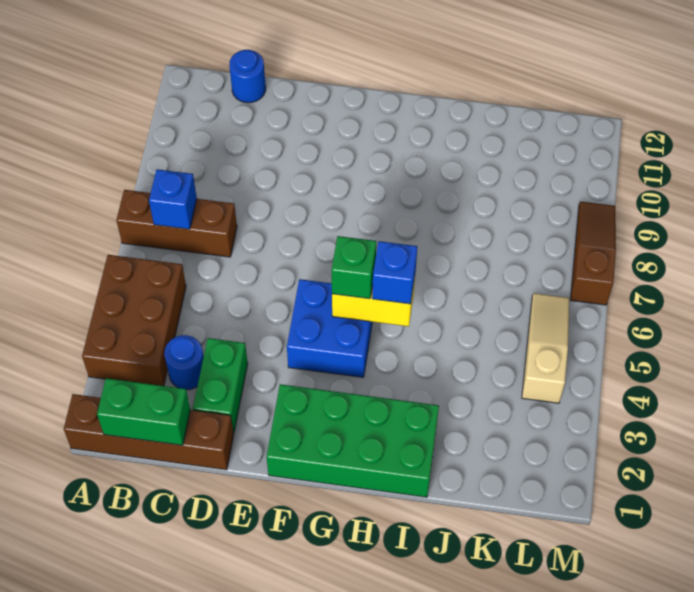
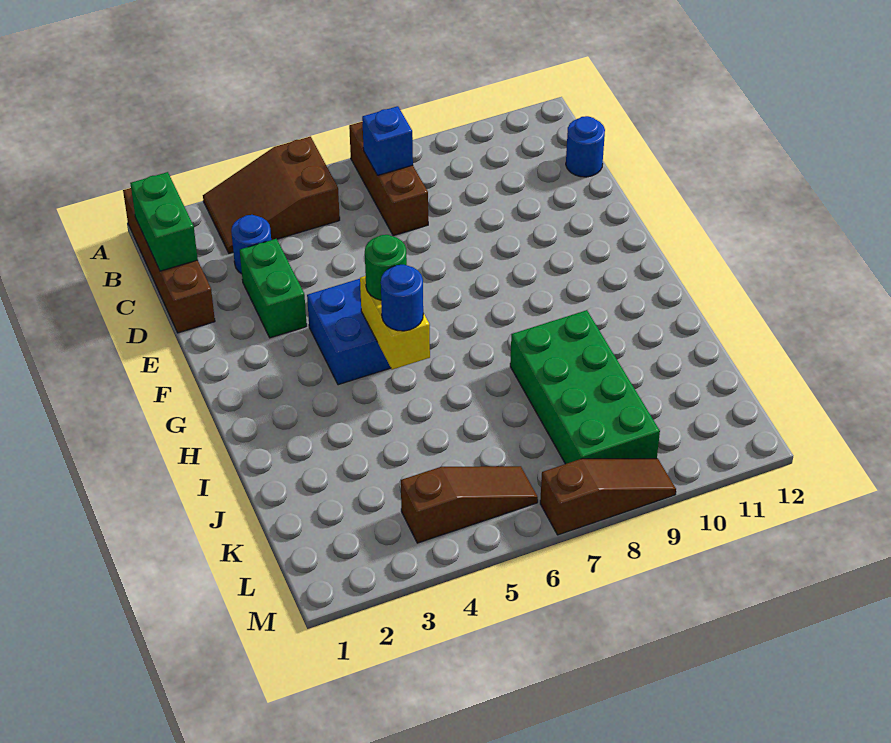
brown brick A3:B5 level 1 -> brown slope A3:B5 level 1 top 5
green brick D2:D3 level 1 -> green brick D3:E3 level 1
green brick F1:I2 level 1 -> green brick I8:L9 level 1
green brick G5 level 3 -> green round brick G5 level 3
blue brick H5 level 3 -> blue round brick H5 level 3
tan slope L4:L6 level 1 top 4 -> brown slope L4:L6 level 1 top 4

